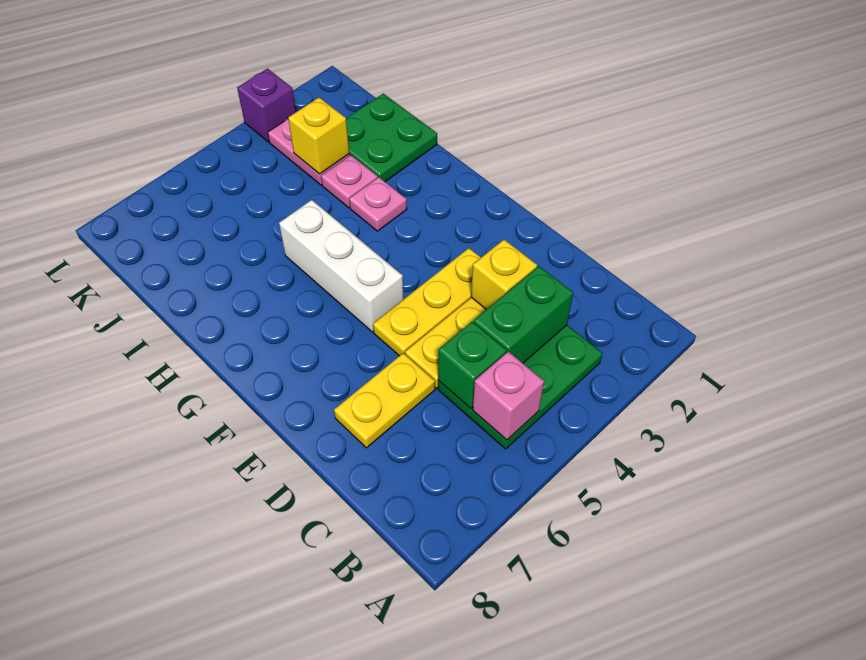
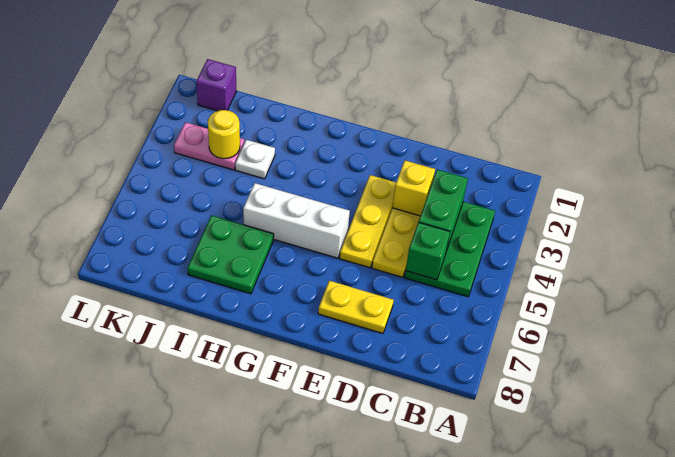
pink brick B5 level 2 -> none
yellow plate D6:D7 level 1 -> yellow plate D7:E7 level 1
pink plate H3 level 1 -> none
green plate I1:J2 level 1 -> green plate H6:I7 level 1
pink plate I3 level 1 -> white plate I3 level 1
yellow brick J3 level 2 -> yellow round brick J3 level 2
purple brick L3 level 1 -> purple brick K1 level 1

